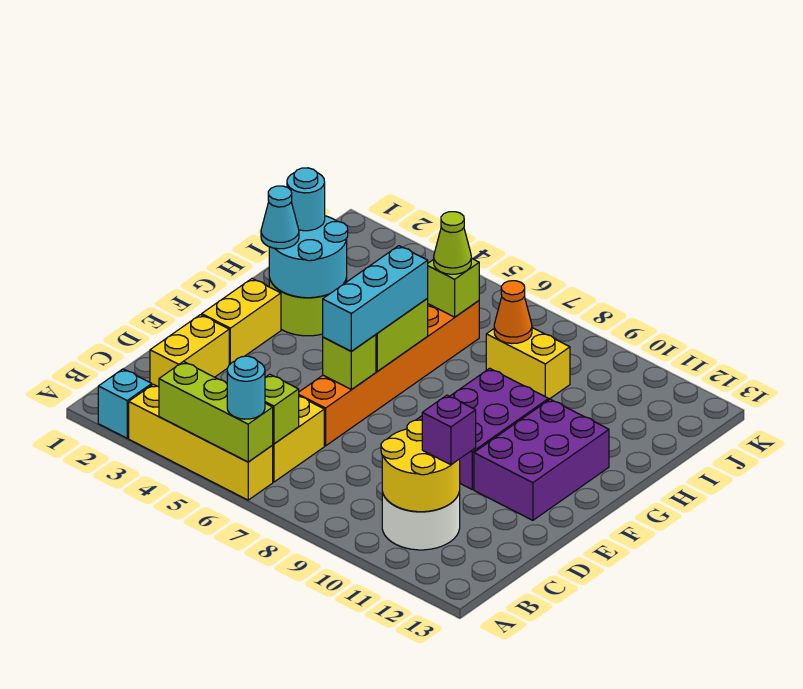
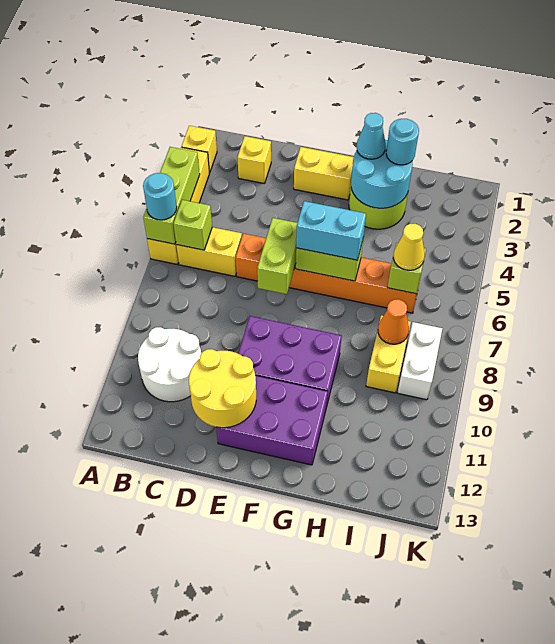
cyan brick A2 level 1 -> yellow brick A2 level 1
yellow round brick B10:C11 level 2 -> yellow round brick D11:E12 level 2
yellow brick C2:D2 level 1 -> yellow brick C2 level 1
purple brick C11 level 3 -> none
lime brick E6 level 2 -> lime brick E6:E7 level 2
cyan brick E6:G6 level 3 -> cyan brick F6:G6 level 3
lime cone I6 level 3 -> yellow cone I6 level 3
none -> white brick J8:J9 level 1

